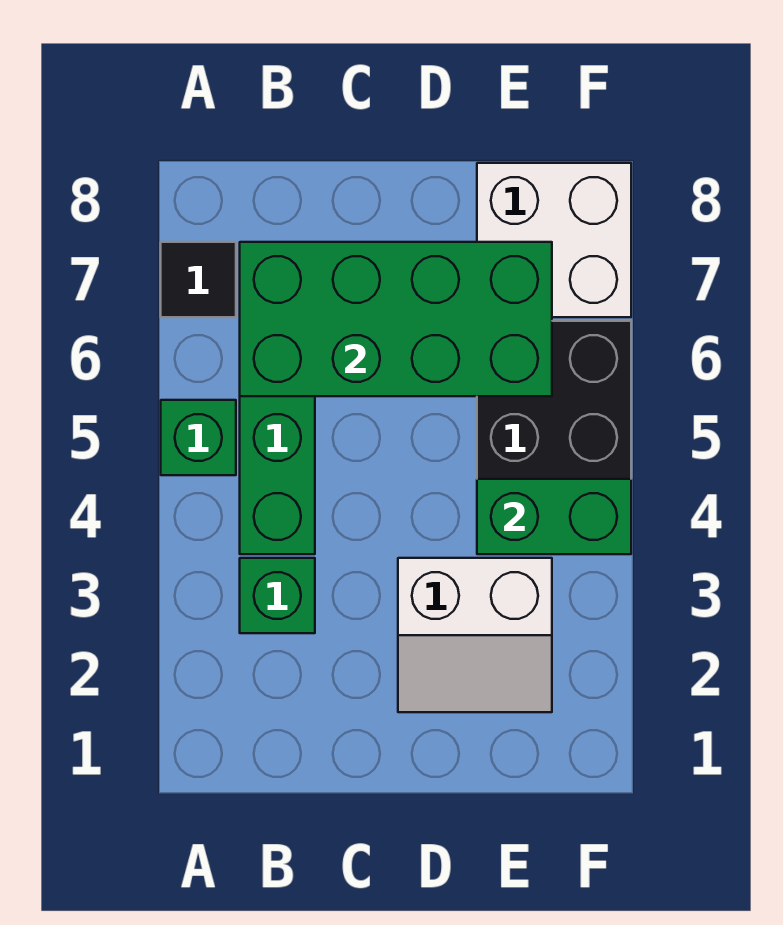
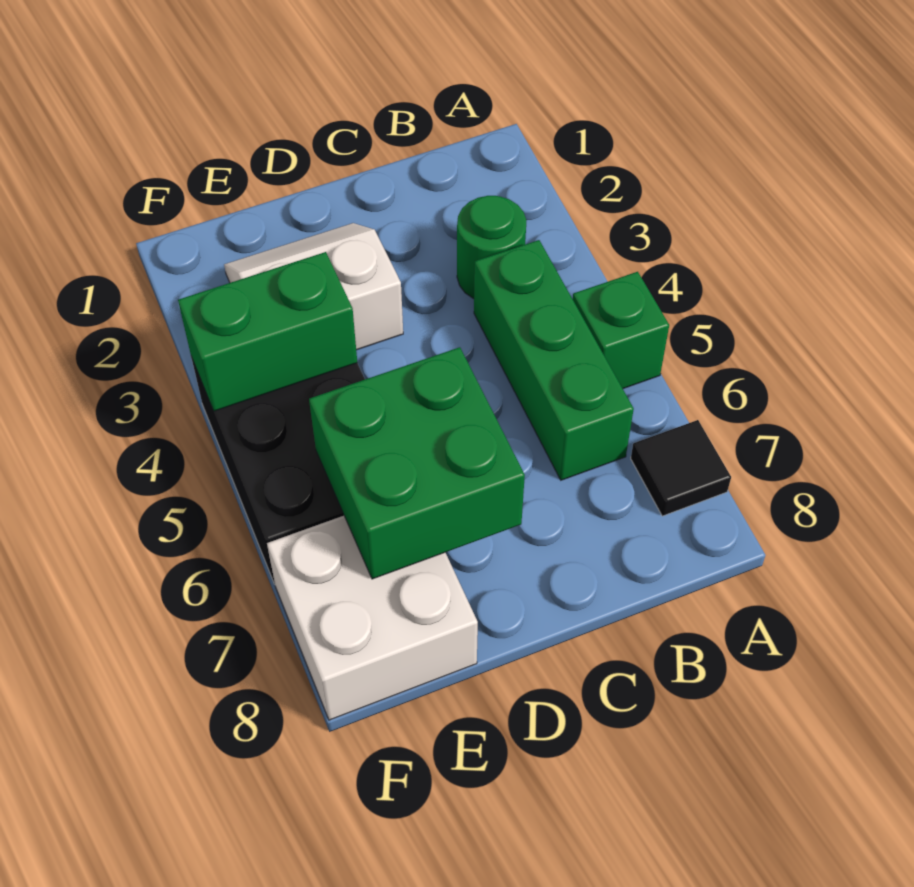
green brick B3 level 1 -> green round brick B3 level 1
green brick B6:E7 level 2 -> green brick D6:E7 level 2

